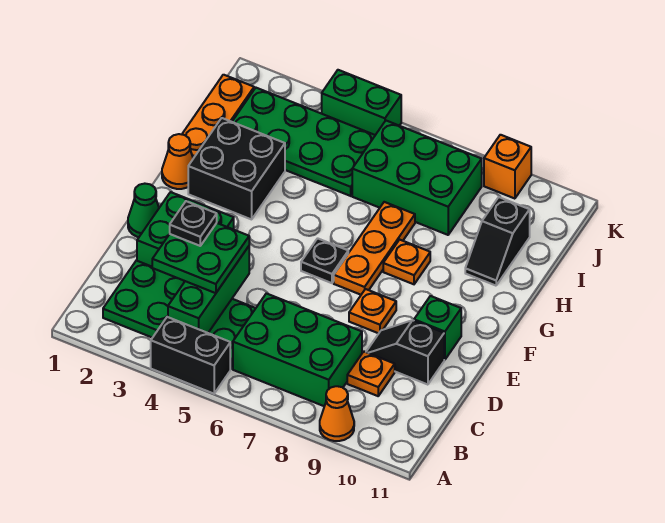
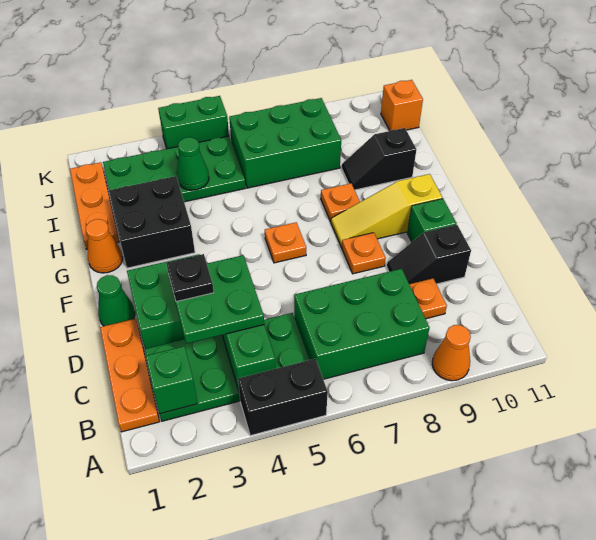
none -> green brick B2 level 2
black plate F6 level 1 -> orange plate F6 level 1
orange plate F7:H7 level 1 -> orange plate B1:D1 level 1
none -> yellow slope F8:F10 level 1 top 10
black slope H10:I10 level 1 top I -> black slope H9:H10 level 1 top 10
none -> green cone I4 level 2
orange brick K9 level 1 -> orange brick J11 level 1

